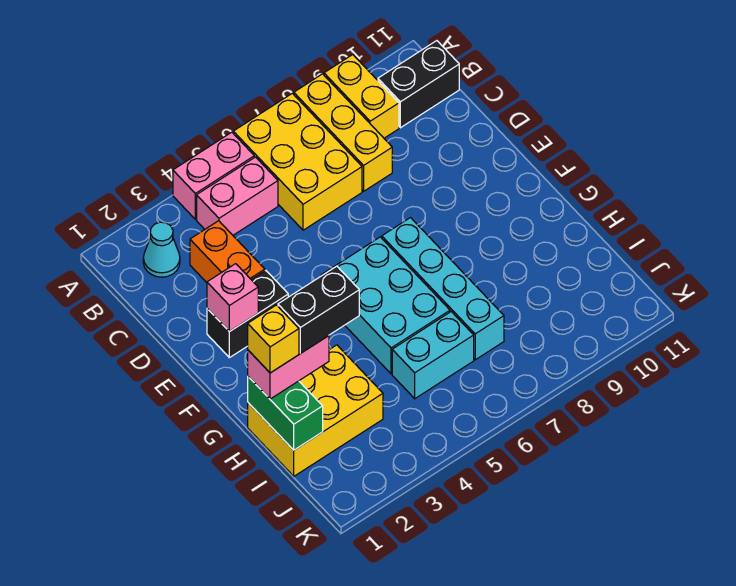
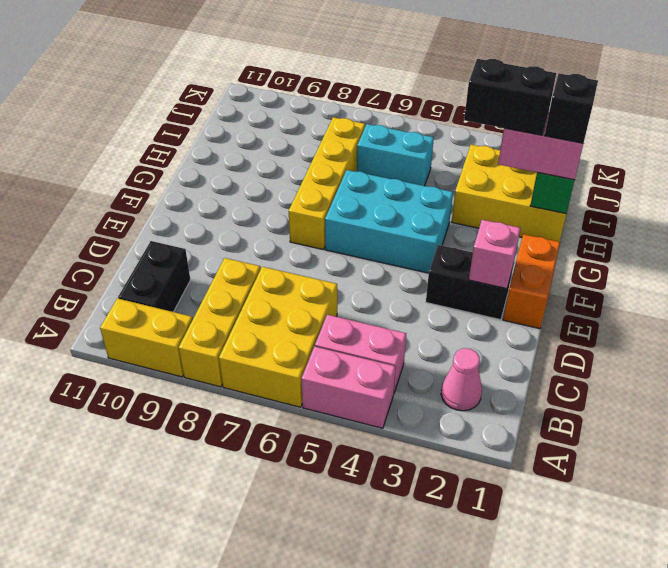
yellow brick A9:B9 level 1 -> yellow brick A9:A10 level 1
cyan cone B2 level 1 -> pink cone B2 level 1
black brick B10:B11 level 1 -> black brick B10:C10 level 1
orange brick C3:D3 level 1 -> orange brick E1:F1 level 1
cyan brick F5:H6 level 1 -> cyan brick F4:G6 level 1
cyan brick F7:I7 level 1 -> yellow brick F7:I7 level 1
yellow brick H1 level 4 -> black brick H1 level 4

